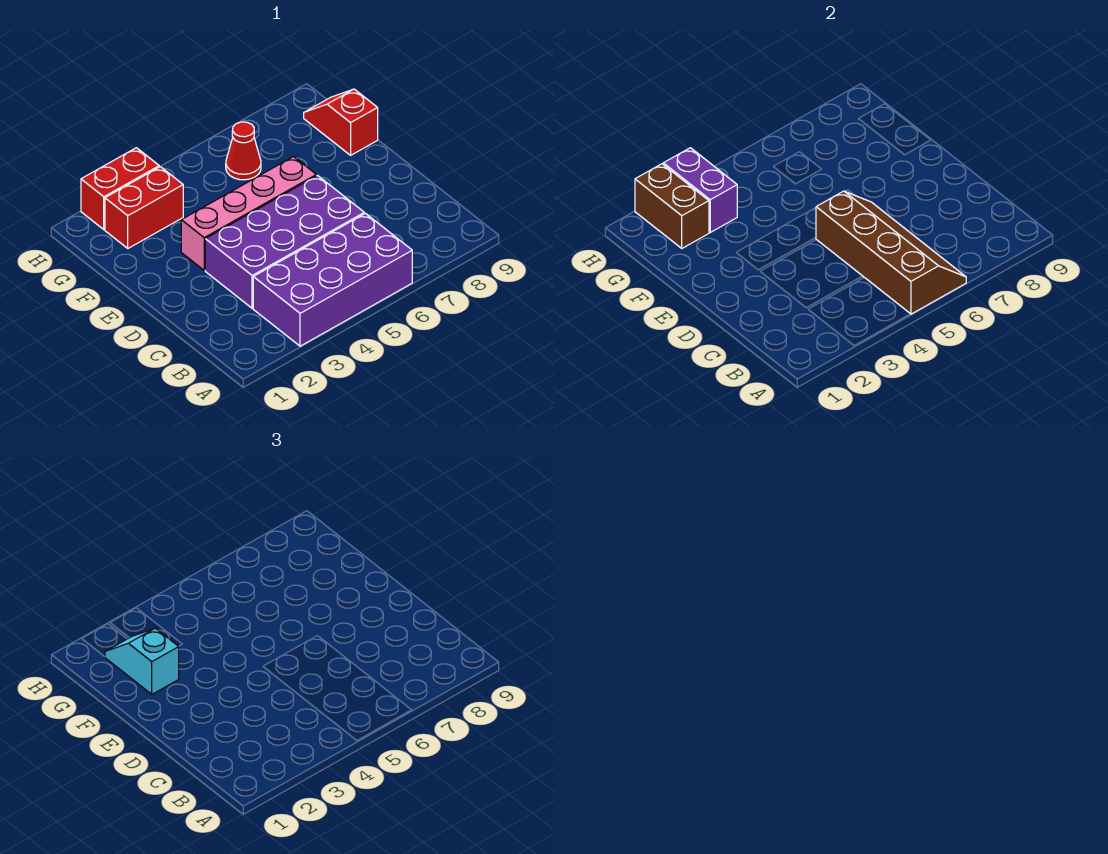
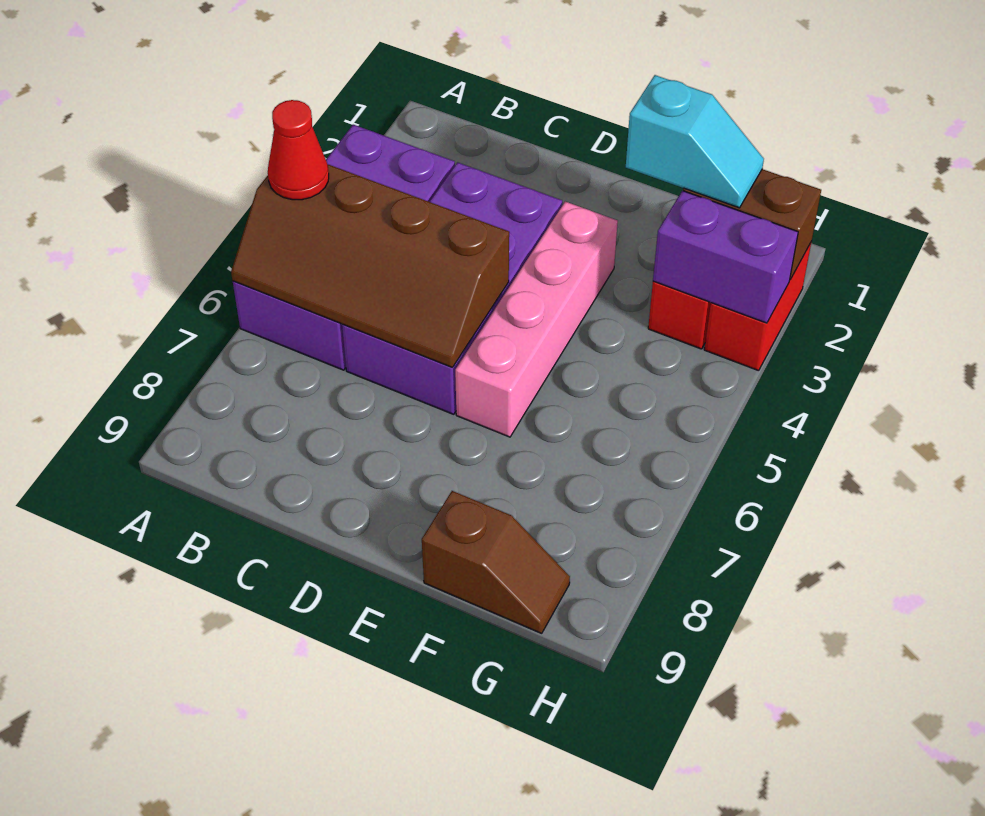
red slope F9:G9 level 1 top F -> brown slope F9:G9 level 1 top F
red cone G6 level 1 -> red cone A5 level 3

